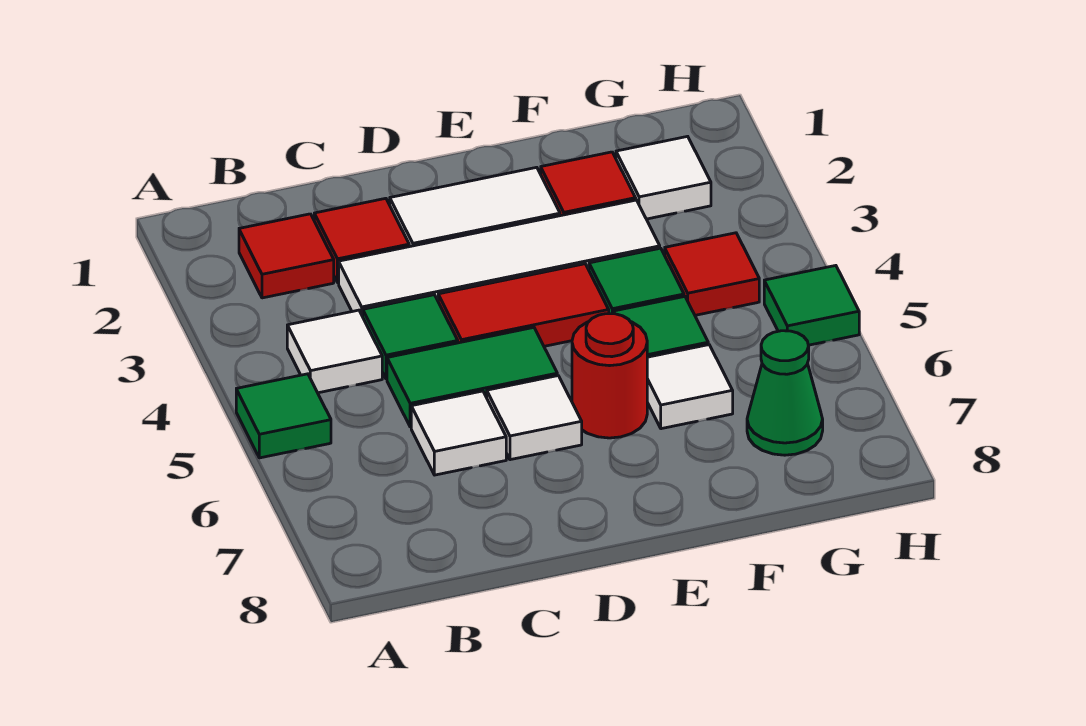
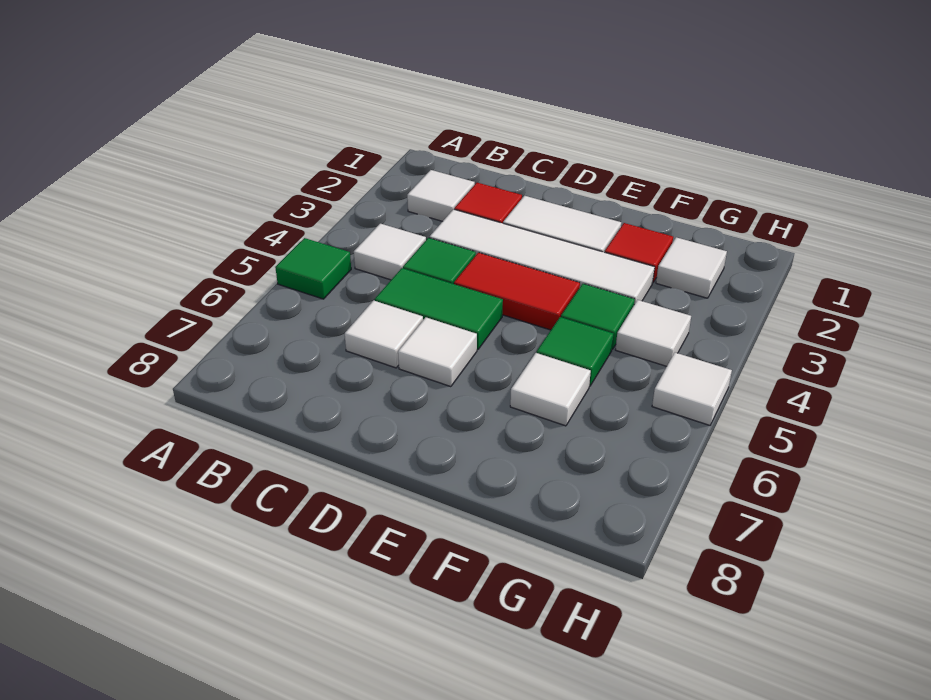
red tile B2 level 1 -> white tile B2 level 1
red round brick E6 level 1 -> none
red tile G4 level 1 -> white tile G4 level 1
green cone G7 level 1 -> none
green tile H5 level 1 -> white tile H5 level 1

